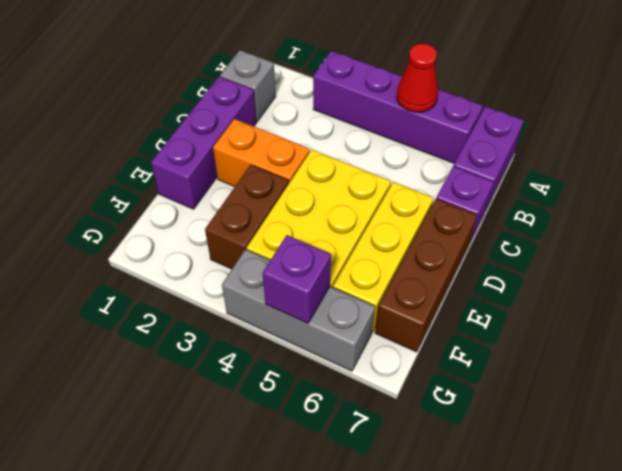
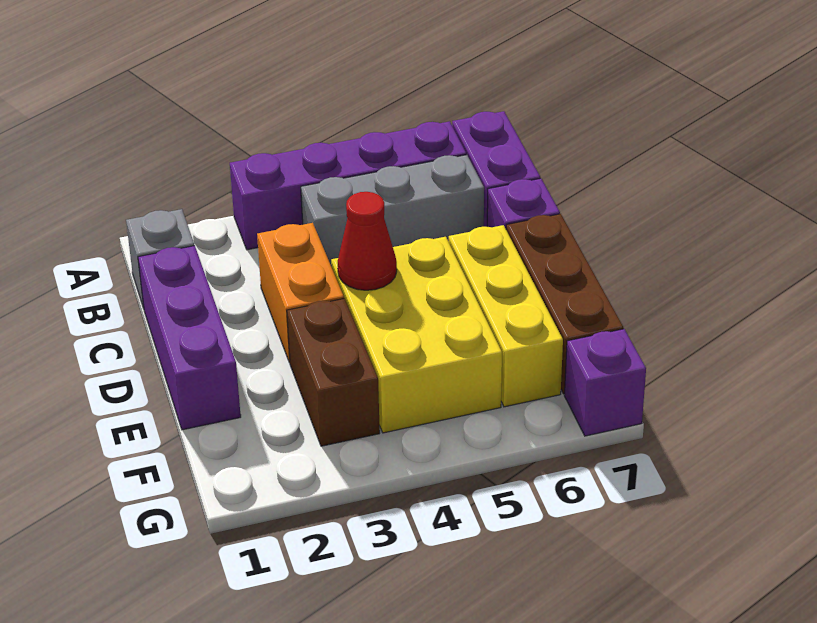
red cone A5 level 2 -> red cone D4 level 2
orange brick D2:D3 level 1 -> orange brick C3:D3 level 1
grey brick G4:G6 level 1 -> grey brick B4:B6 level 1
purple brick G5 level 2 -> purple brick G7 level 1

